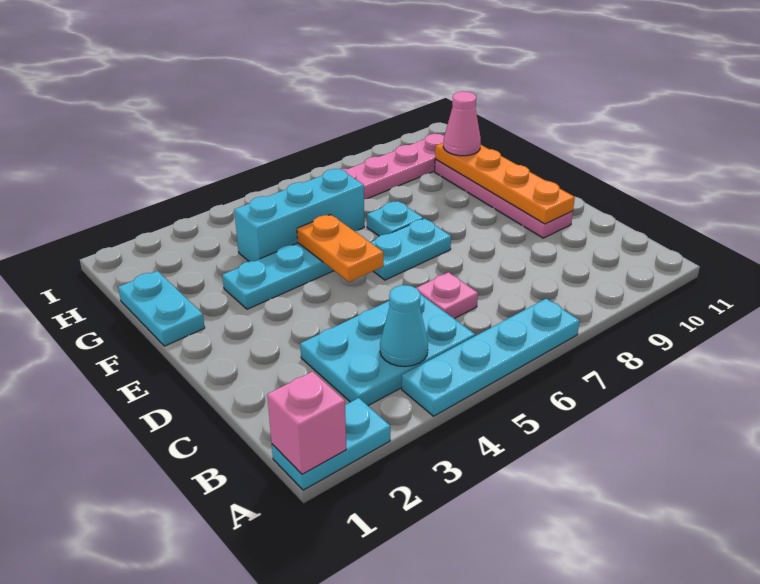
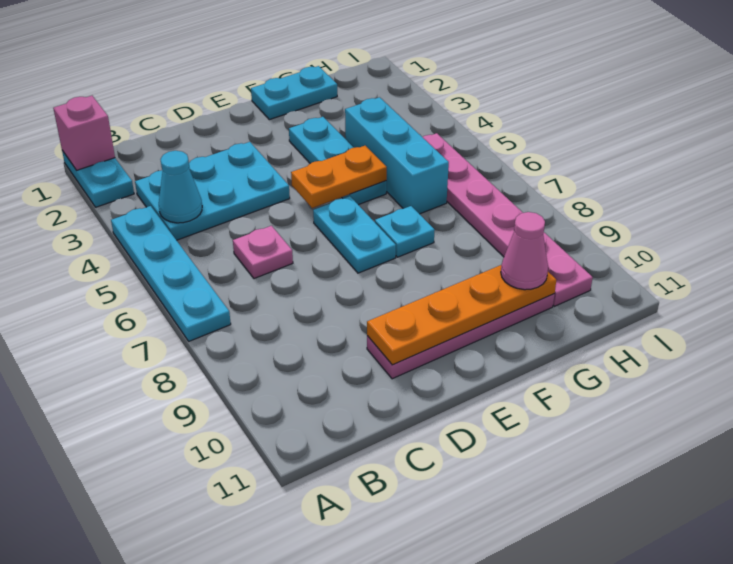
cyan plate B3:C5 level 1 -> cyan plate B3:D4 level 1

